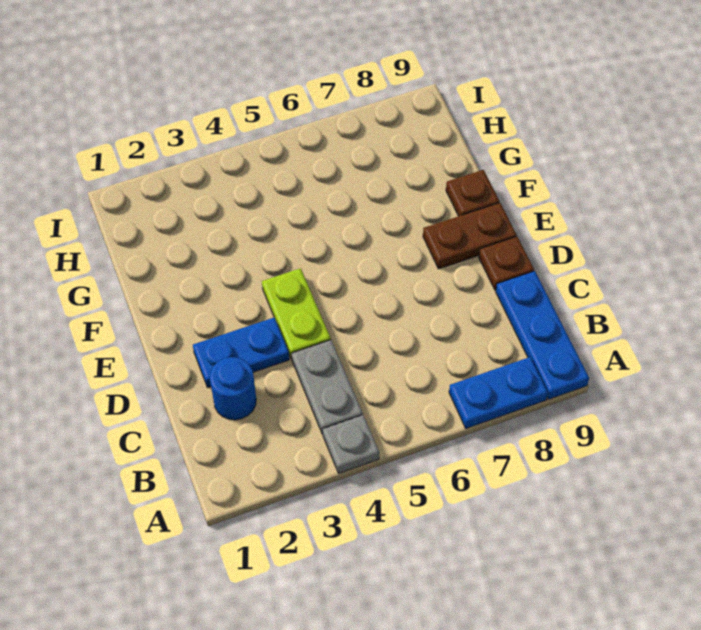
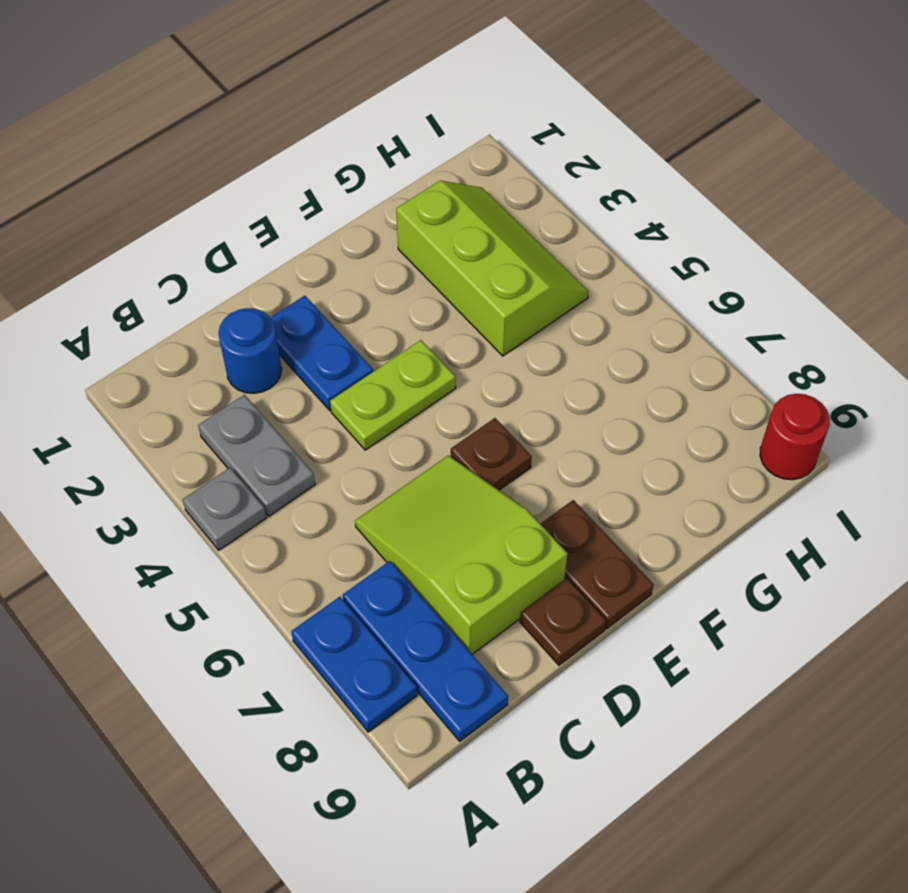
blue plate A9:C9 level 1 -> blue plate B7:B9 level 1
grey plate B4:C4 level 1 -> grey plate B3:B4 level 1
none -> lime slope C6:D8 level 1 top 8
brown plate F9 level 1 -> brown plate E6 level 1
none -> lime slope G2:H4 level 1 top G
none -> red round brick I9 level 1

